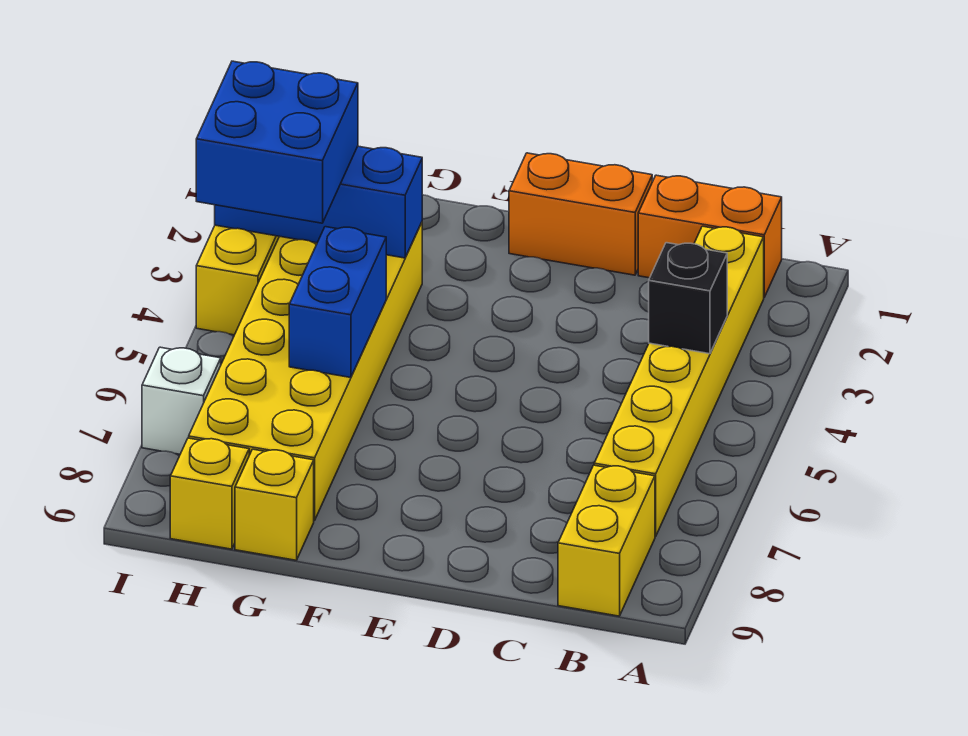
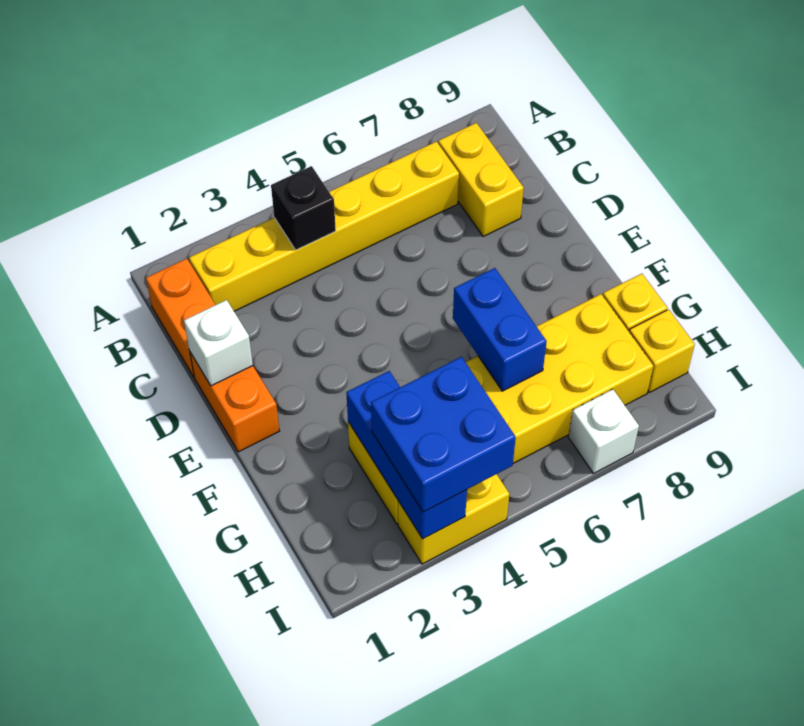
yellow brick B8:B9 level 1 -> yellow brick B8:C8 level 1
none -> white brick D1 level 2
blue brick G5:G6 level 2 -> blue brick F6:G6 level 2

